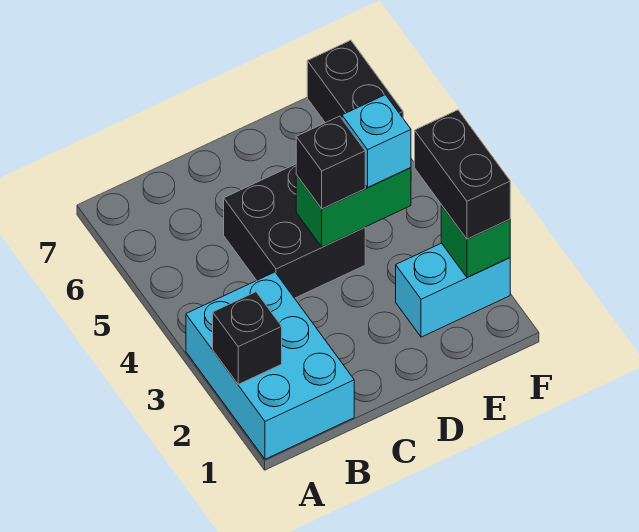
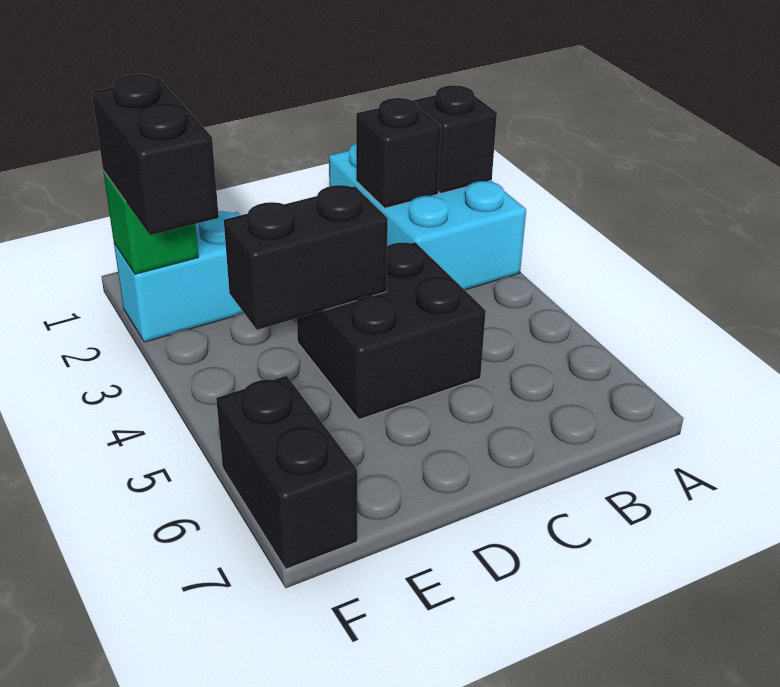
green brick D4:E4 level 2 -> black brick D4:E4 level 2
black brick D4 level 3 -> black brick B2 level 2
cyan brick E4 level 3 -> none

